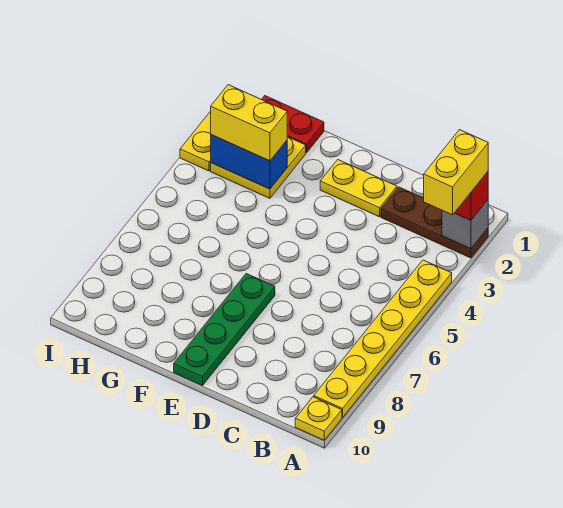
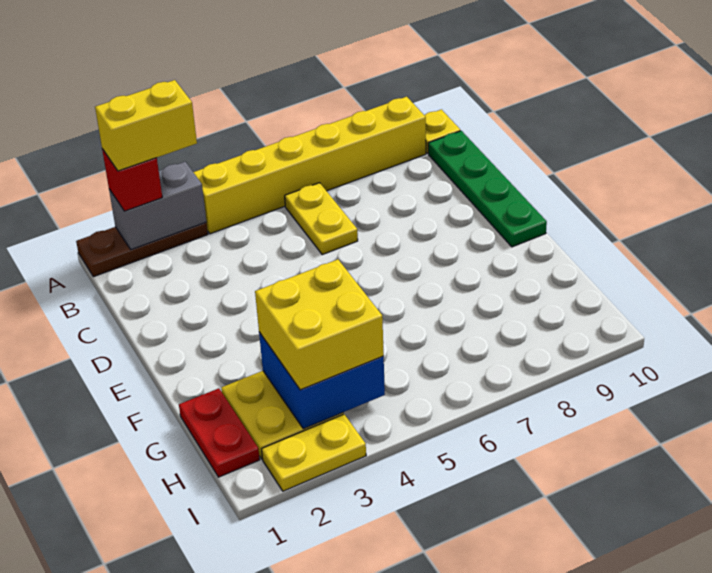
brown plate A2:C2 level 1 -> brown plate A1:A3 level 1
grey brick A2 level 2 -> grey brick A2:A3 level 2
yellow plate A4:A9 level 1 -> yellow brick A4:A9 level 1
yellow plate D2:E2 level 1 -> yellow plate B6:C6 level 1
green plate E7:E10 level 1 -> green plate B10:E10 level 1
blue brick G3:H3 level 2 -> blue brick G3:H4 level 2
yellow brick G3:H3 level 3 -> yellow brick G3:H4 level 3

